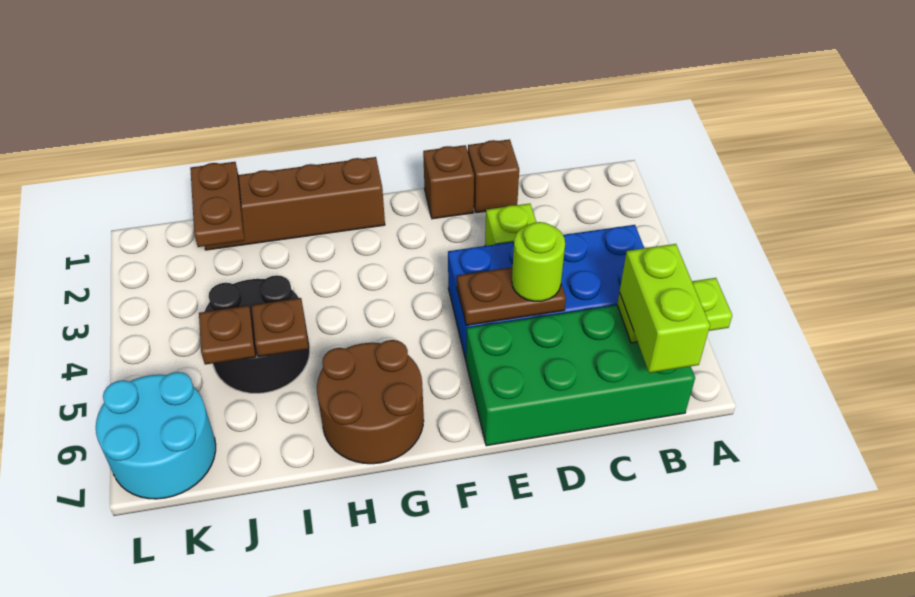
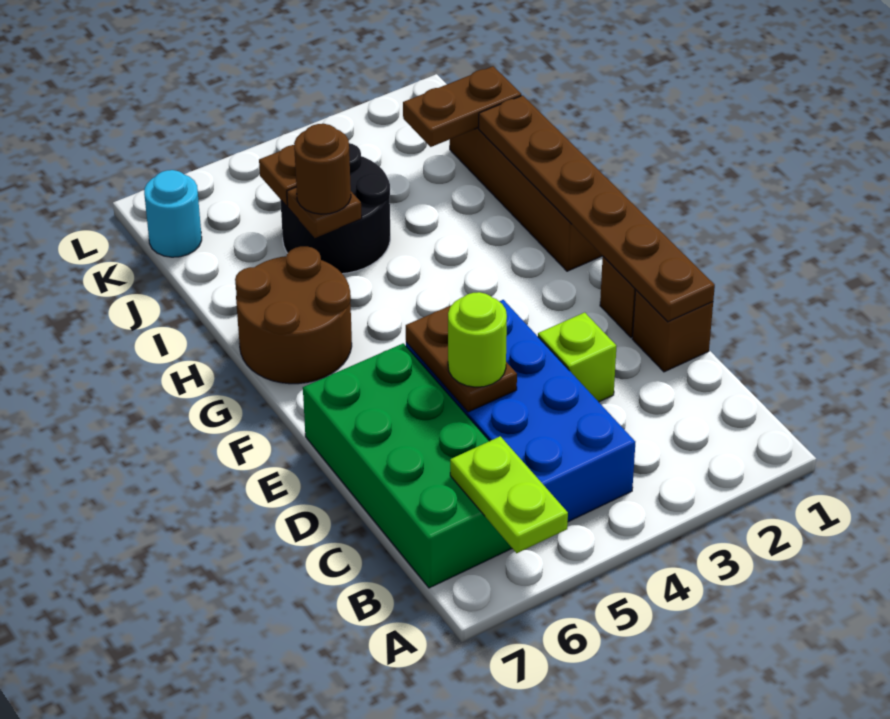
lime brick B6:B7 level 3 -> none
none -> brown plate D1:I1 level 2
none -> brown round brick I5 level 3
cyan round brick K6:L7 level 1 -> cyan round brick K7 level 1

